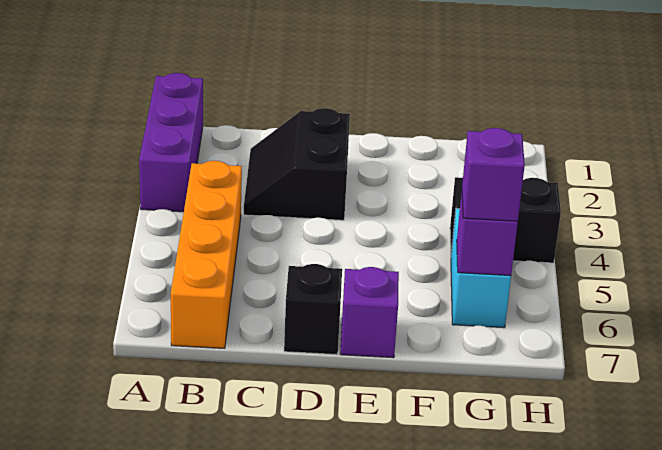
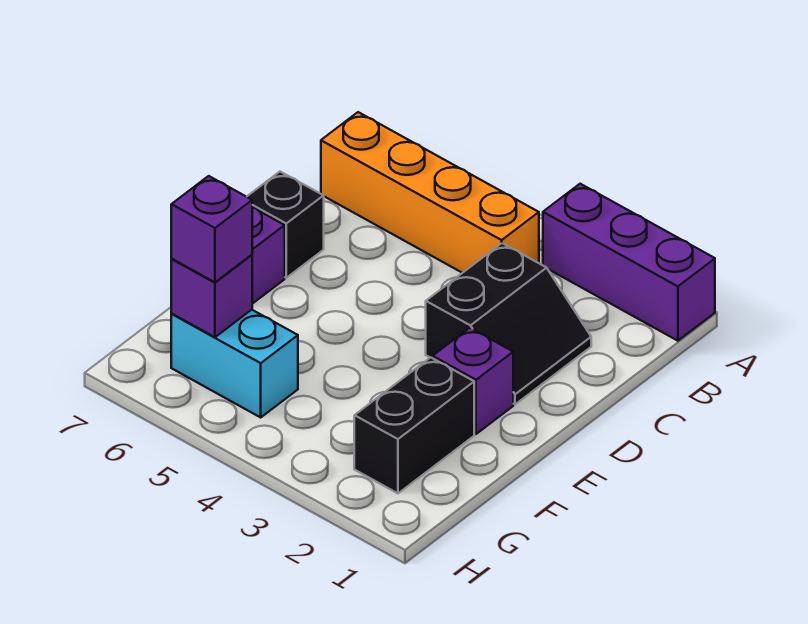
black slope C2:D3 level 1 top D -> black slope C2:D3 level 1 top 3
none -> purple brick E2 level 1
black brick G4:H4 level 1 -> black brick F2:G2 level 1

